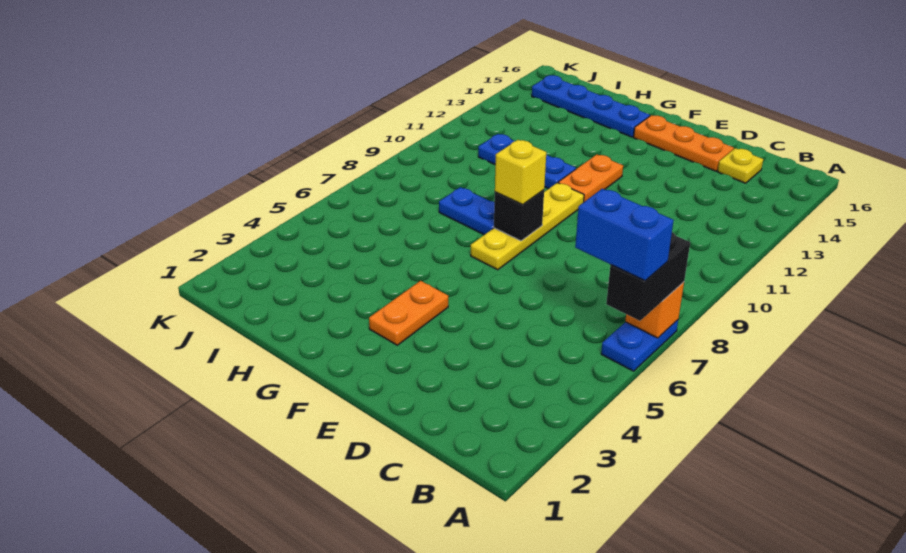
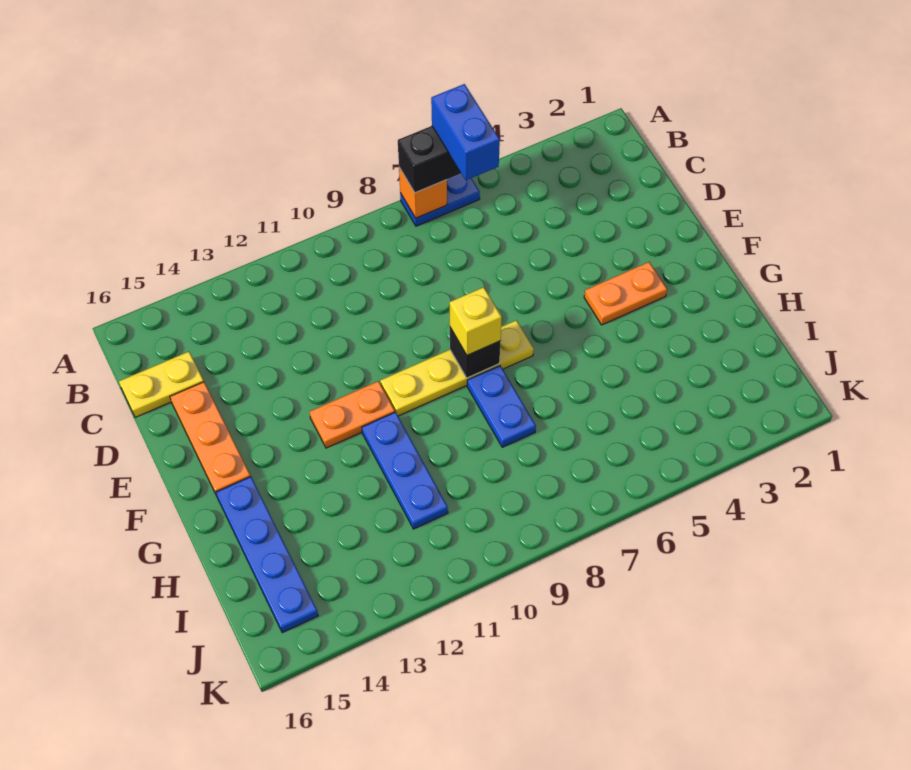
yellow plate C15 level 1 -> yellow plate C15:C16 level 1

